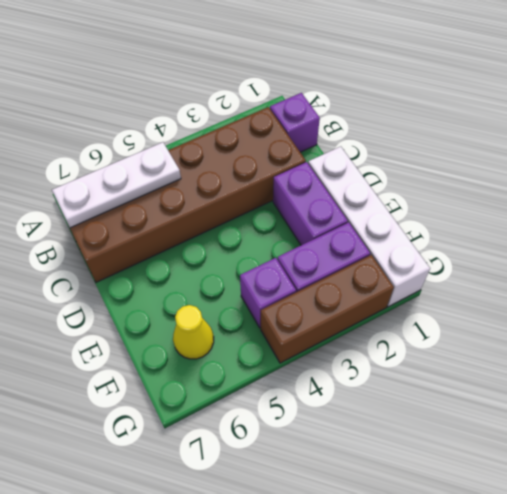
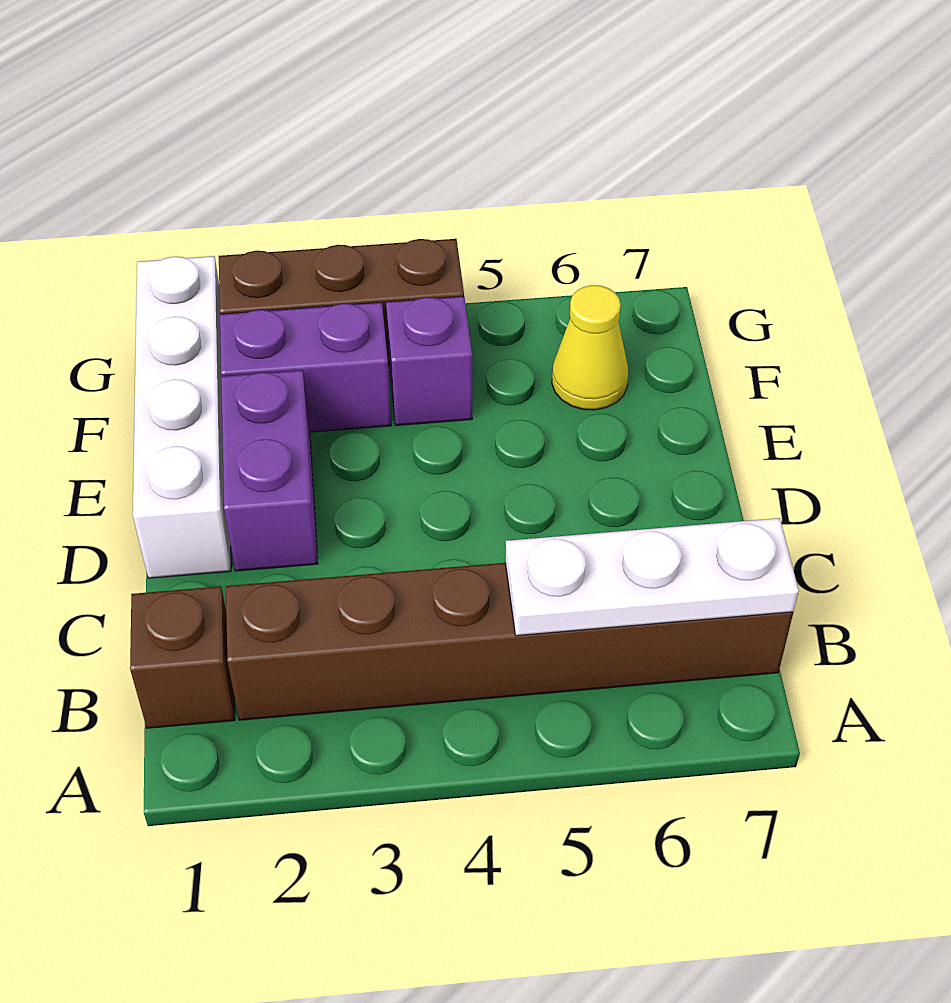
purple brick B1 level 1 -> brown brick B1 level 1
brown brick B2:C7 level 1 -> brown brick B2:B7 level 1

